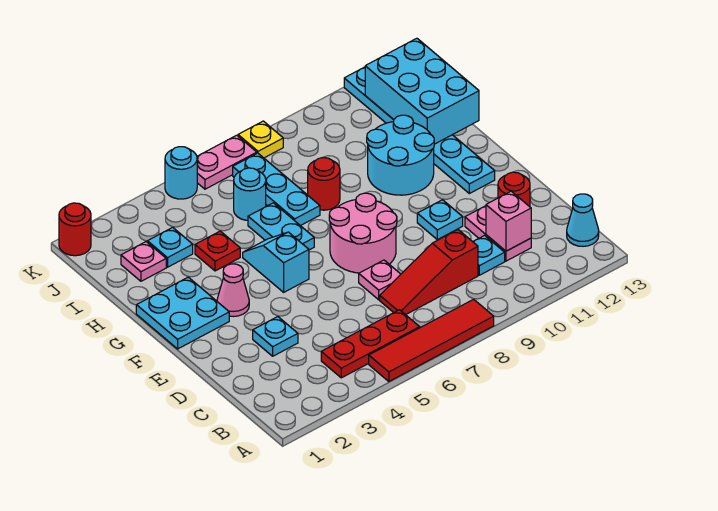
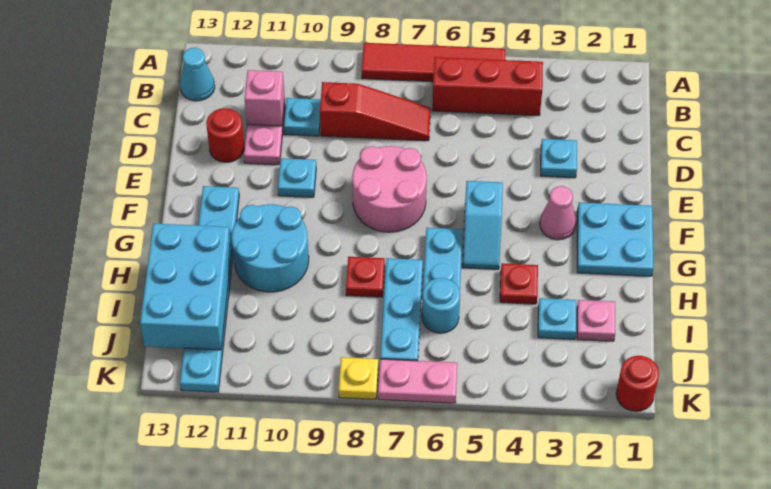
red plate B4:B6 level 1 -> red brick B4:B6 level 1
pink plate D7 level 1 -> none
red round brick H8 level 1 -> red plate H8 level 1
cyan round brick K5 level 1 -> none

